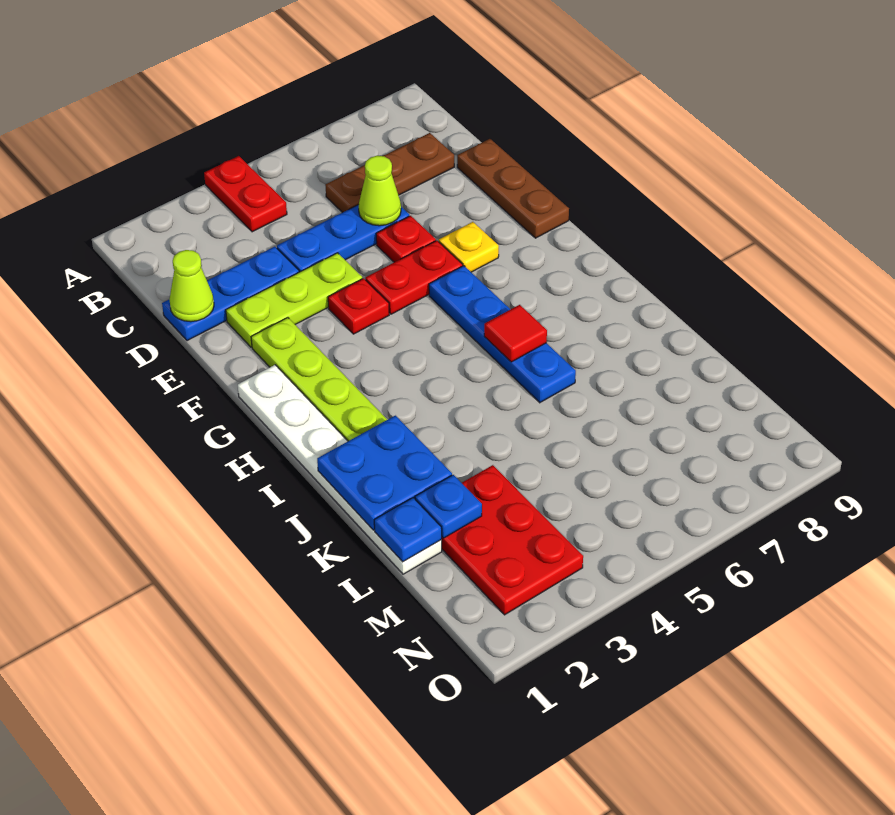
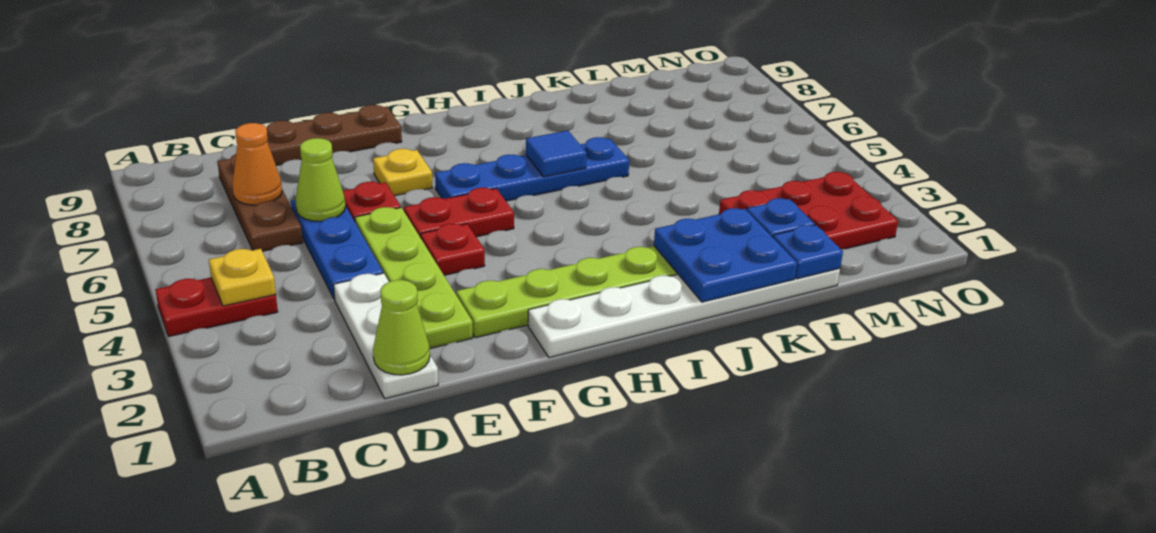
none -> yellow plate B4 level 2
none -> orange cone C7 level 2
blue plate D1:D3 level 1 -> white plate D1:D3 level 1
lime plate E2:E4 level 1 -> lime plate E2:E5 level 1
red plate F5:F6 level 1 -> red plate F5:G5 level 1
red tile I6 level 2 -> blue tile I6 level 2

